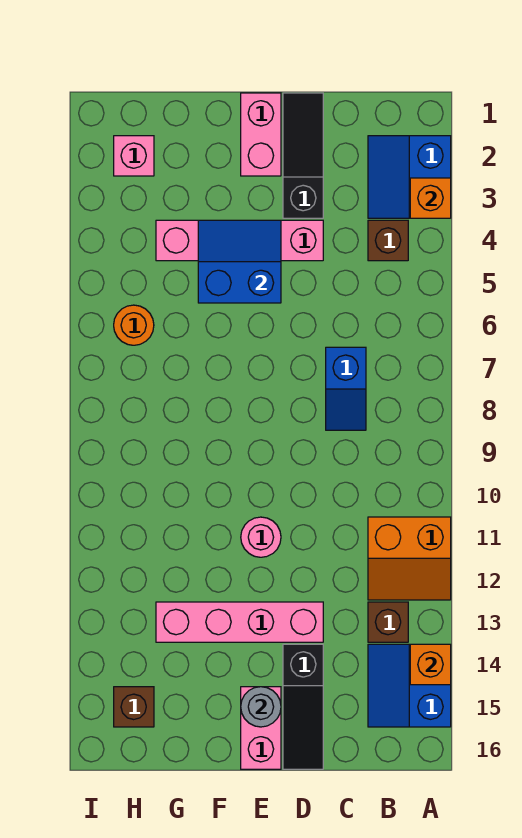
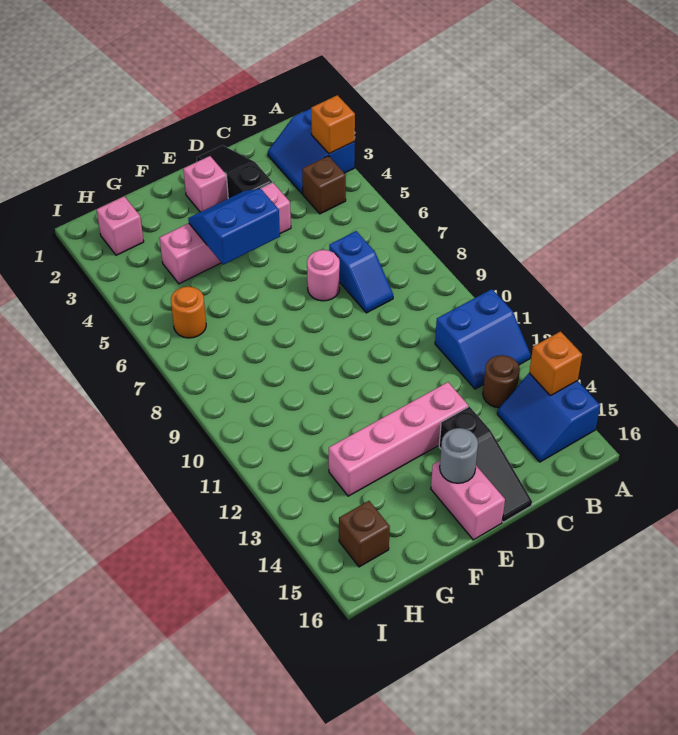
orange slope A11:B12 level 1 top 11 -> blue slope A11:B12 level 1 top 11
brown brick B13 level 1 -> brown round brick B13 level 1
pink brick E1:E2 level 1 -> pink brick E2 level 1
pink round brick E11 level 1 -> pink round brick D7 level 1

